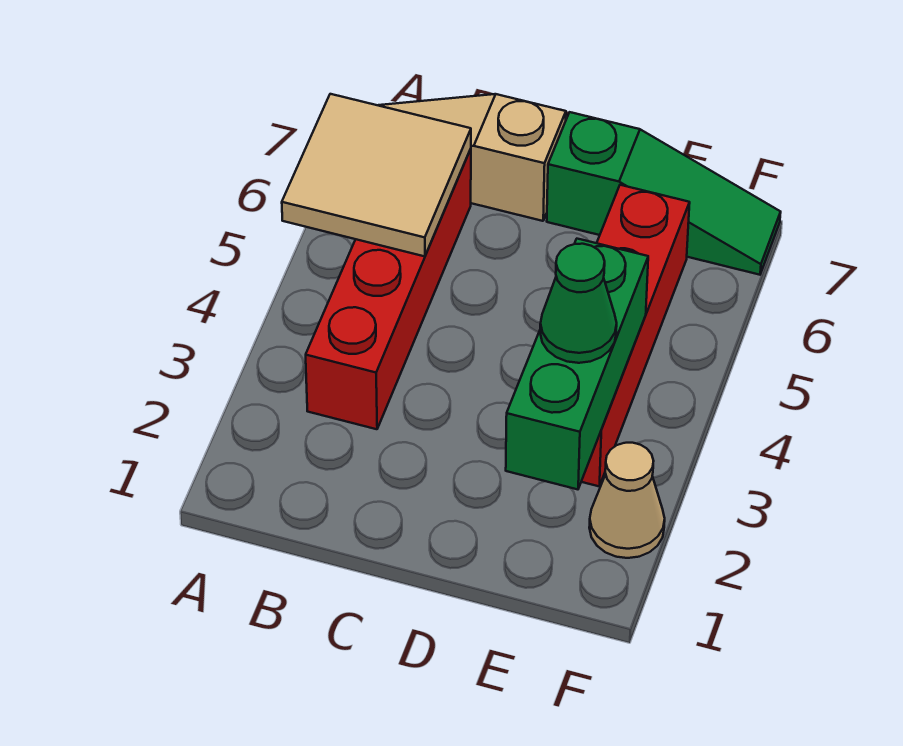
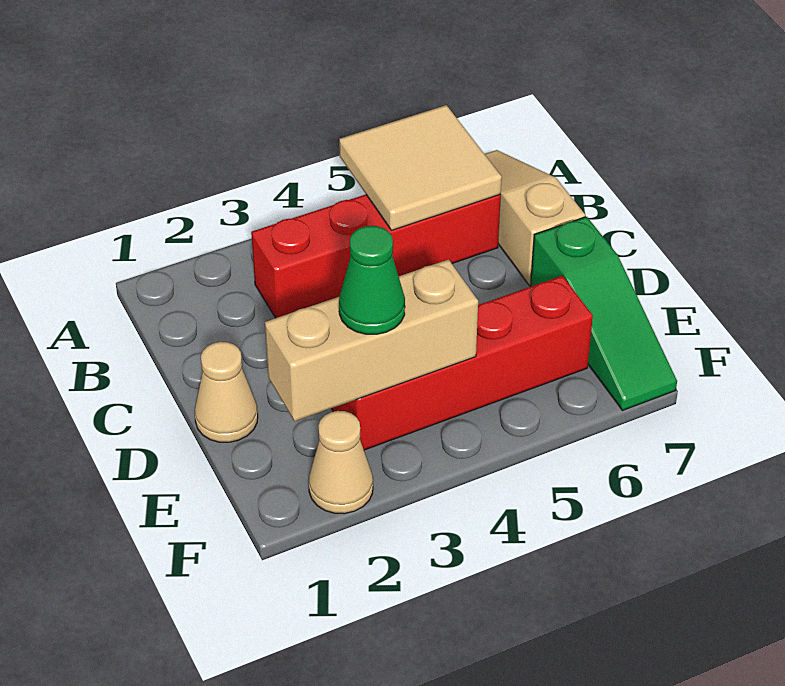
none -> tan cone D1 level 1
green brick E2:E4 level 2 -> tan brick E2:E4 level 2

